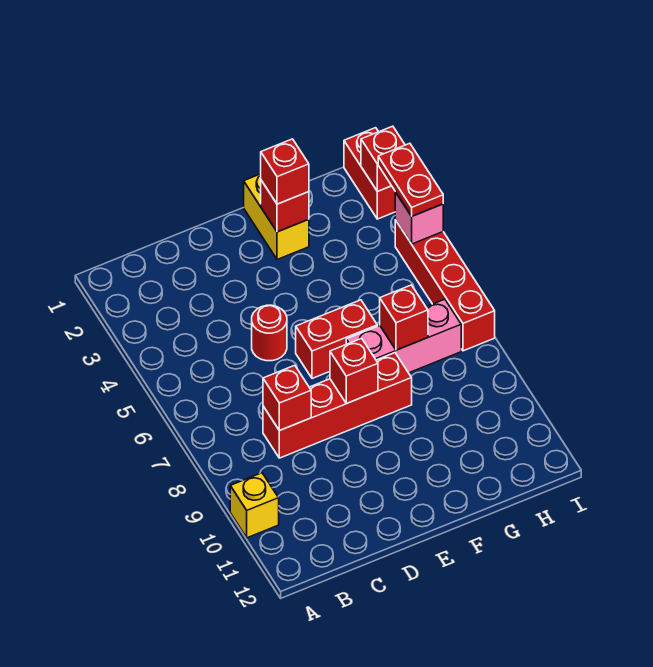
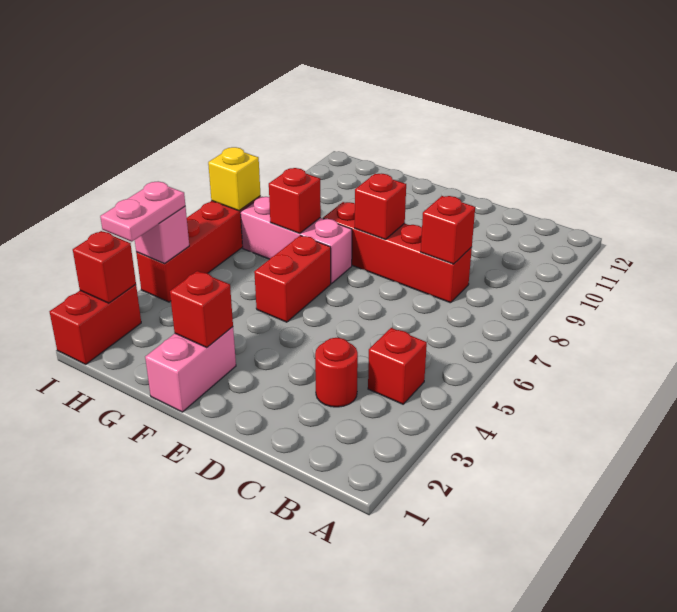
yellow brick A10 level 1 -> yellow brick I7 level 2
red round brick D5 level 1 -> red round brick C3 level 1
red brick E6:F6 level 1 -> red brick F5:F6 level 1
yellow brick F1:F2 level 1 -> pink brick F1:F2 level 1
red brick F2 level 3 -> red brick B4 level 1
red plate I3:I4 level 3 -> pink plate I3:I4 level 3

